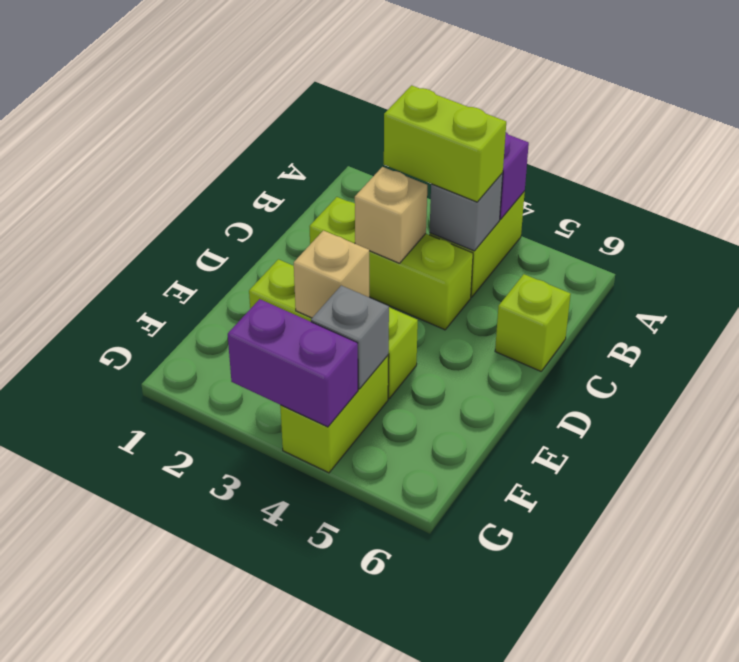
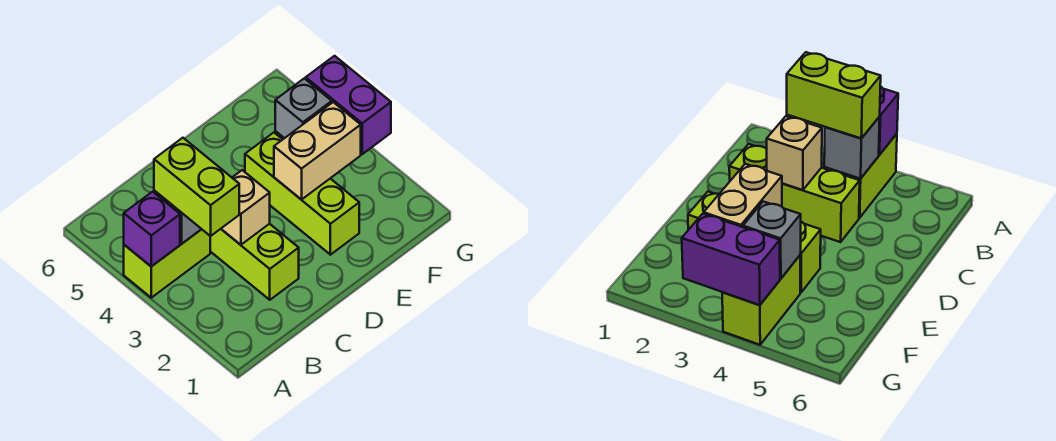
lime brick C6 level 1 -> none
tan brick E3 level 2 -> tan brick E3:F3 level 2

